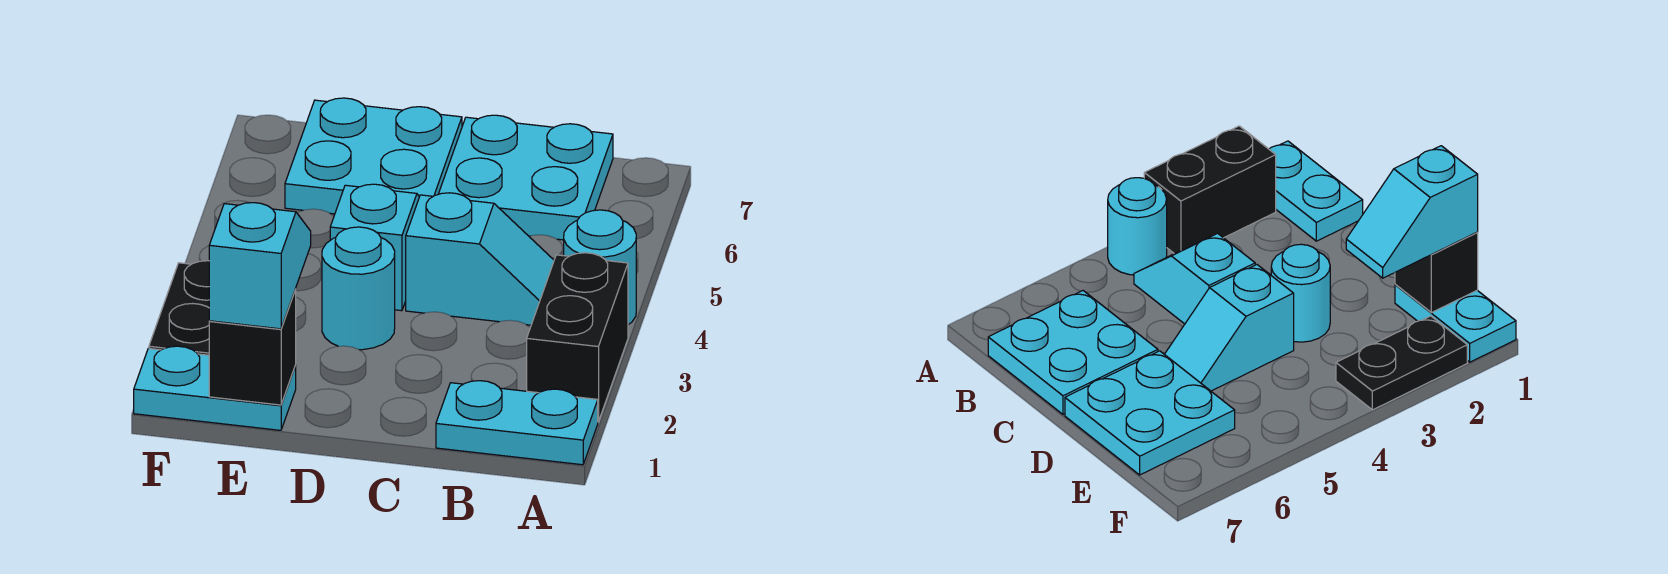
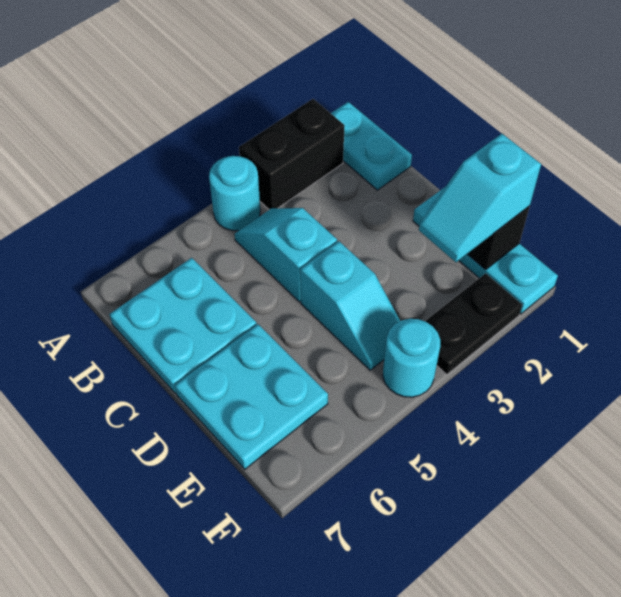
cyan round brick D3 level 1 -> cyan round brick F4 level 1
cyan slope D4:D5 level 1 top 4 -> cyan slope D4:E4 level 1 top D
cyan plate E1:F1 level 1 -> cyan plate D1:F1 level 1

